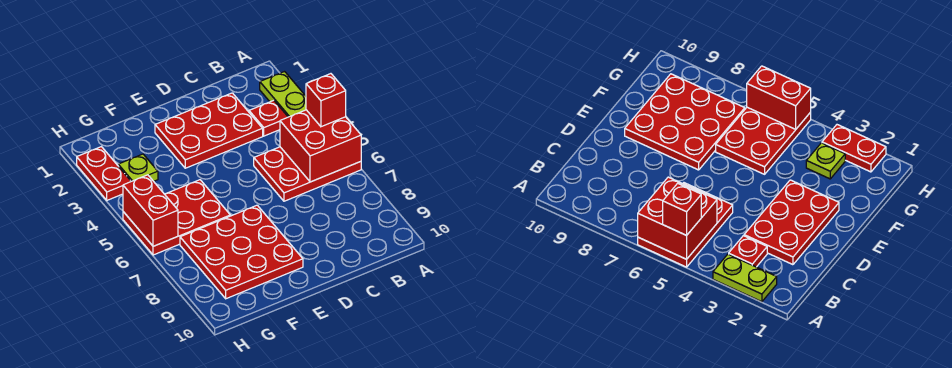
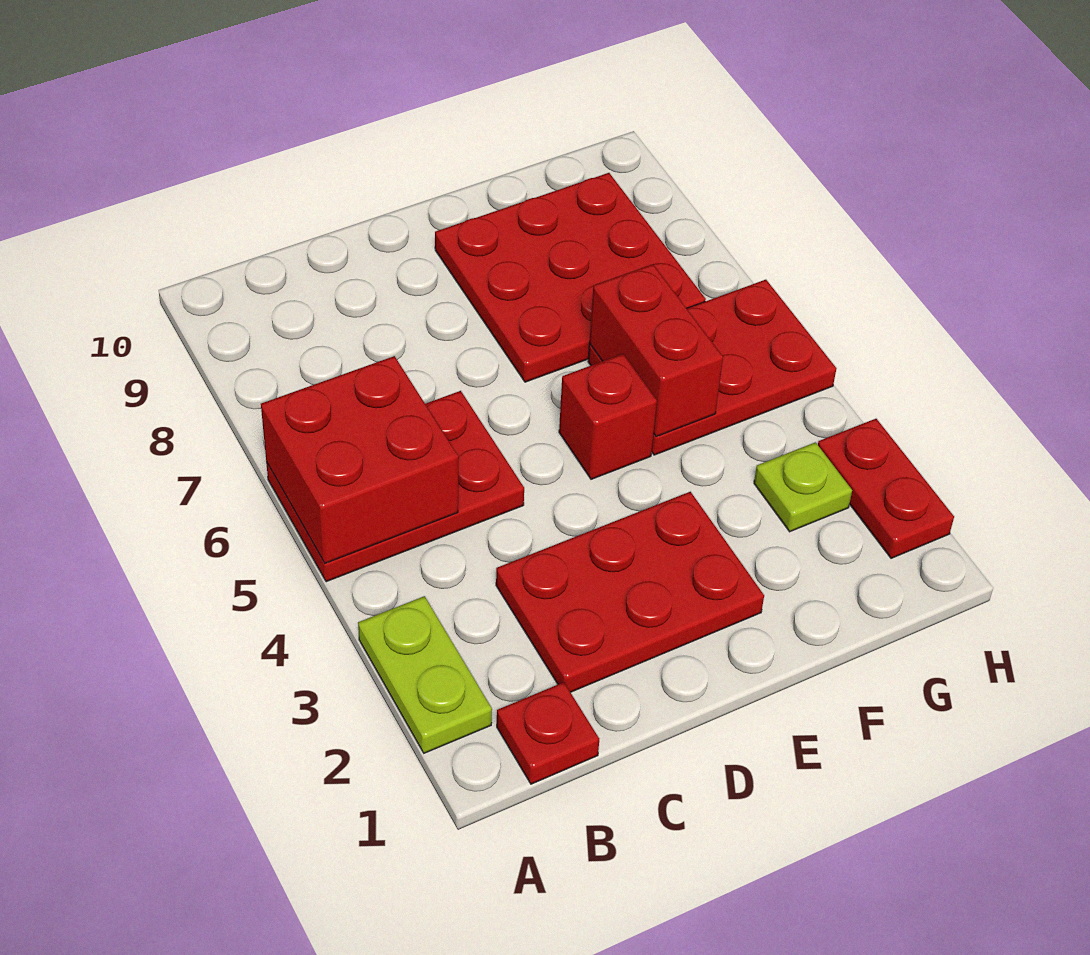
red brick A5 level 3 -> red brick E5 level 1
red plate B3 level 1 -> red plate B1 level 1
red brick H5:H6 level 2 -> red brick F5:F6 level 2

